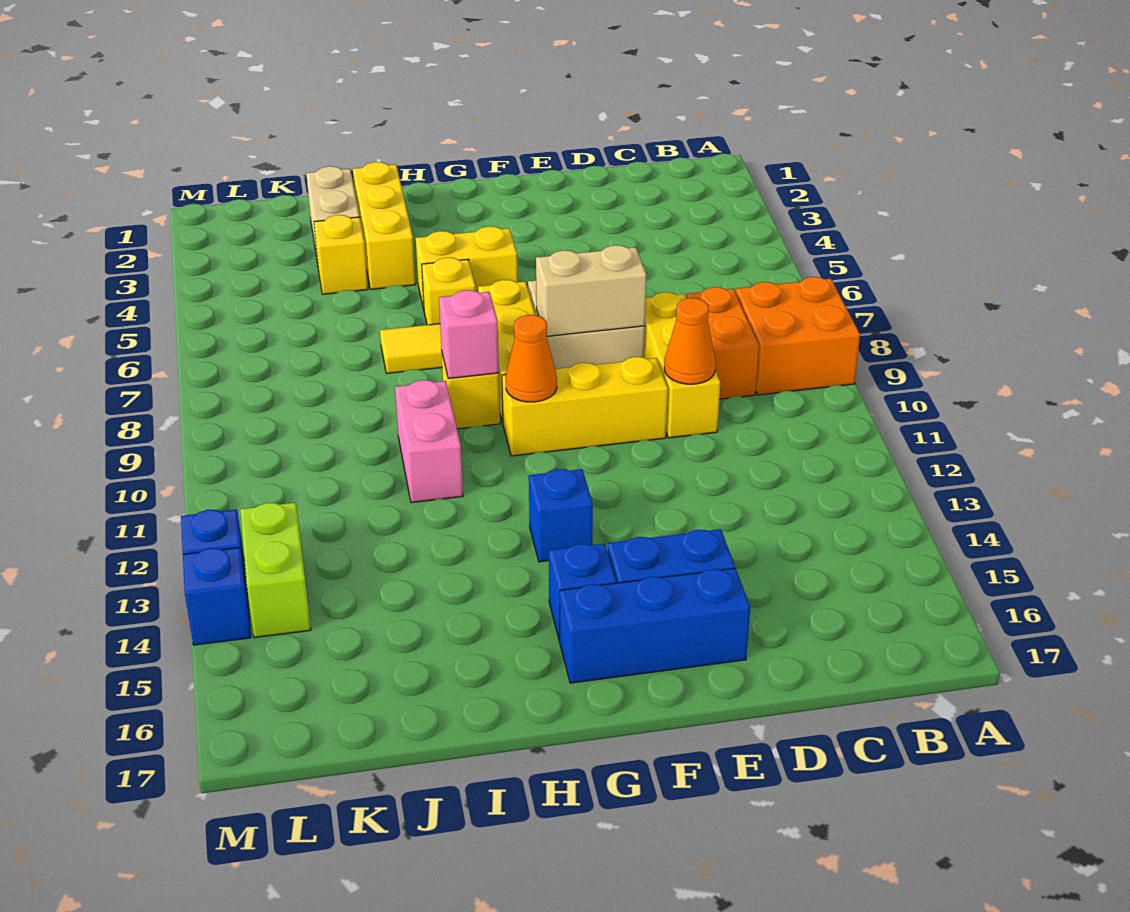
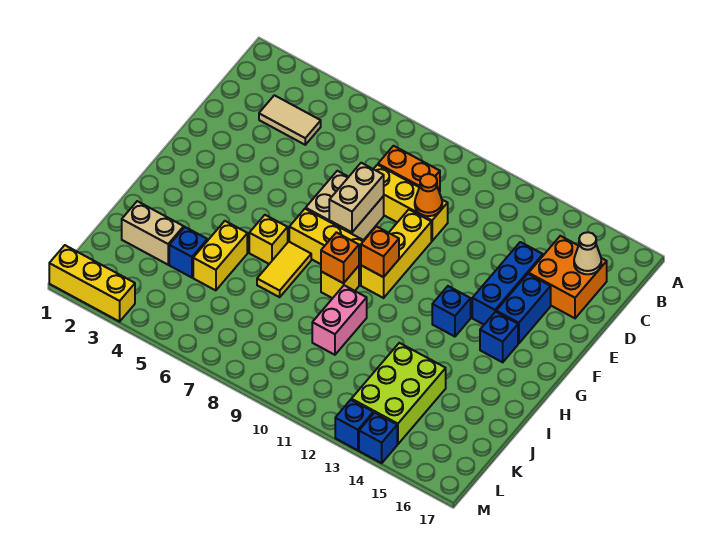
orange brick A8:B9 level 1 -> orange brick C15:D16 level 1
none -> tan tile C3:C4 level 1
none -> tan cone C16 level 2
blue brick E16:G16 level 1 -> blue brick D14:F14 level 1
yellow brick G5:H5 level 1 -> yellow brick I5:J5 level 1
orange cone G10 level 2 -> orange brick G10 level 2
pink brick H9 level 2 -> orange brick H9 level 2
yellow brick I2:I4 level 1 -> yellow brick M1:M3 level 1
pink brick I10:I11 level 1 -> pink brick I10:J10 level 1
yellow brick J4 level 1 -> blue brick J4 level 1
lime brick L13:L14 level 1 -> lime brick J13:L14 level 1

